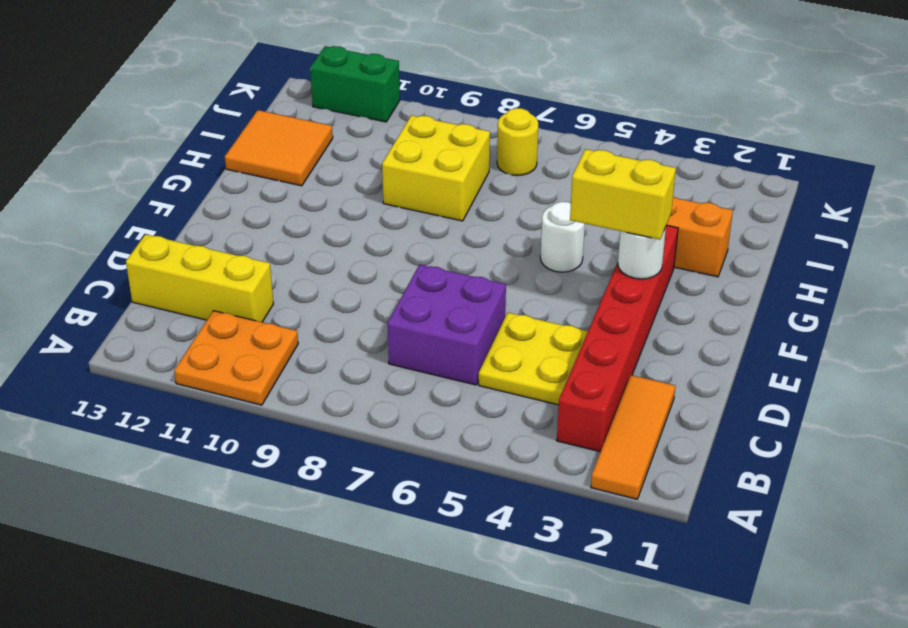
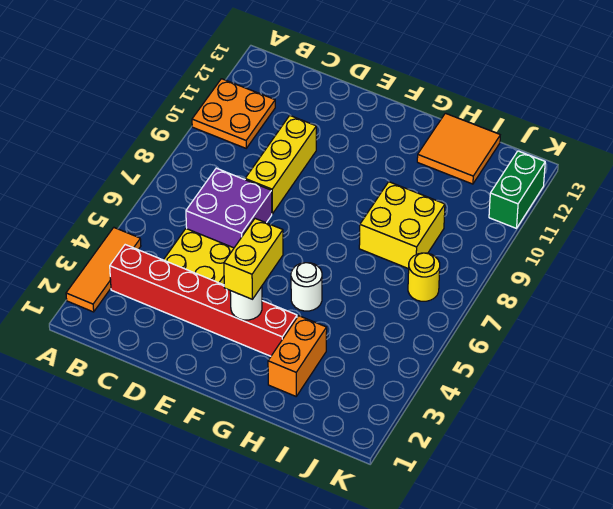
orange tile A2:C2 level 1 -> orange tile A2:A4 level 1
yellow brick C11:C13 level 1 -> yellow brick D8:D10 level 1

